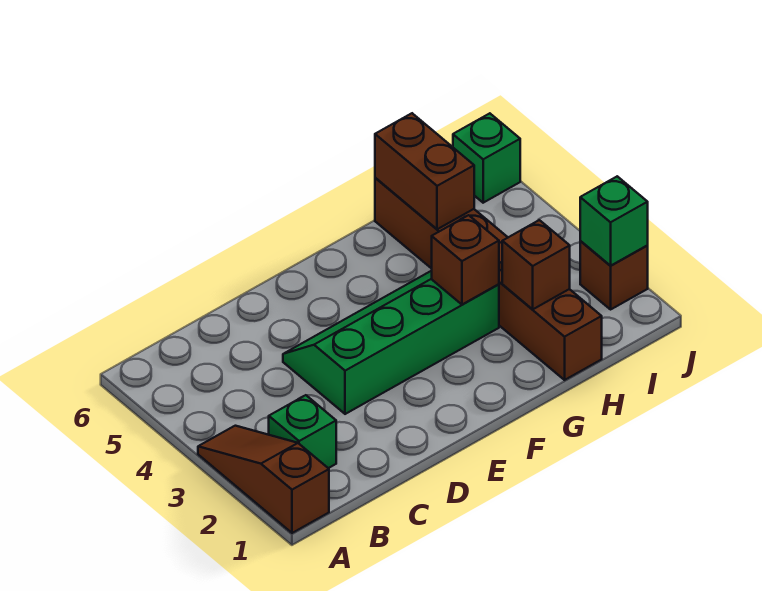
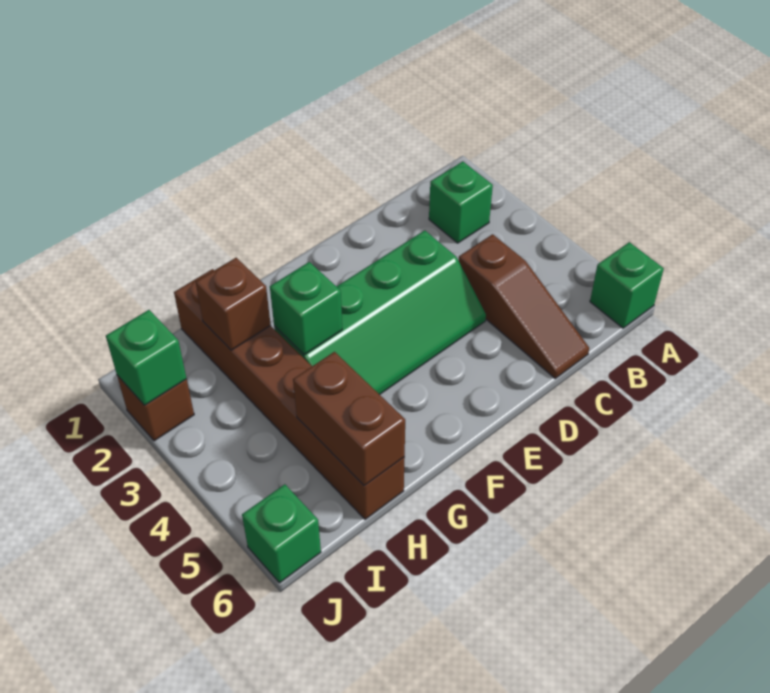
brown slope A1:A3 level 1 top 1 -> brown slope C4:C6 level 1 top 4
none -> green brick A6 level 1
brown brick G3 level 2 -> green brick G3 level 2

